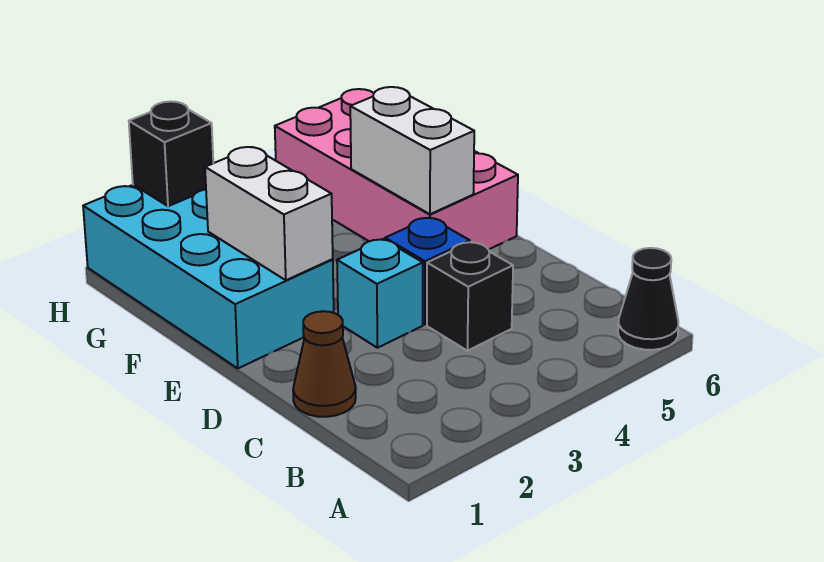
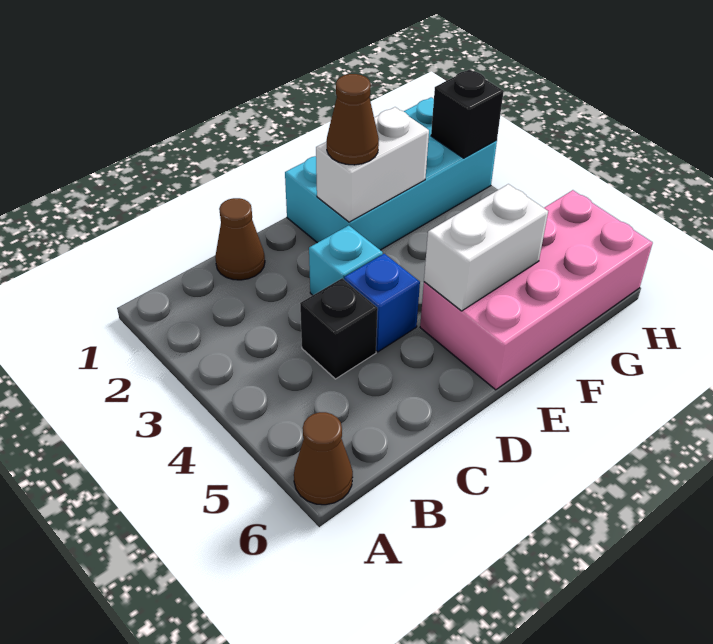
black cone A6 level 1 -> brown cone A6 level 1
none -> brown cone E2 level 3

